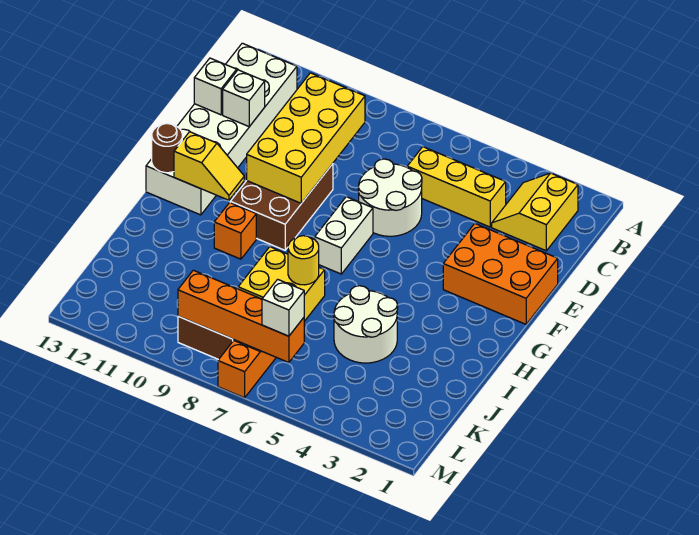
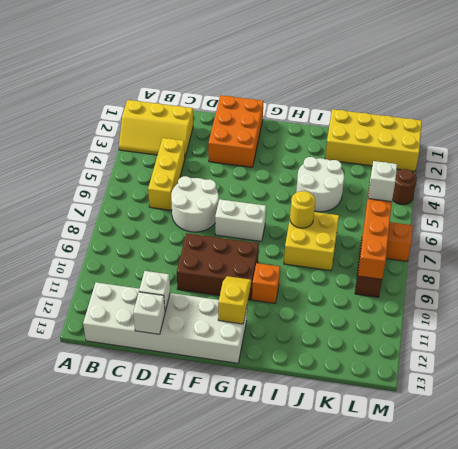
yellow slope B2:C3 level 1 top 2 -> yellow slope A2:C3 level 1 top 2
yellow brick C9:F10 level 2 -> yellow brick J1:M2 level 1
brown round brick G13 level 2 -> brown round brick M4 level 1

